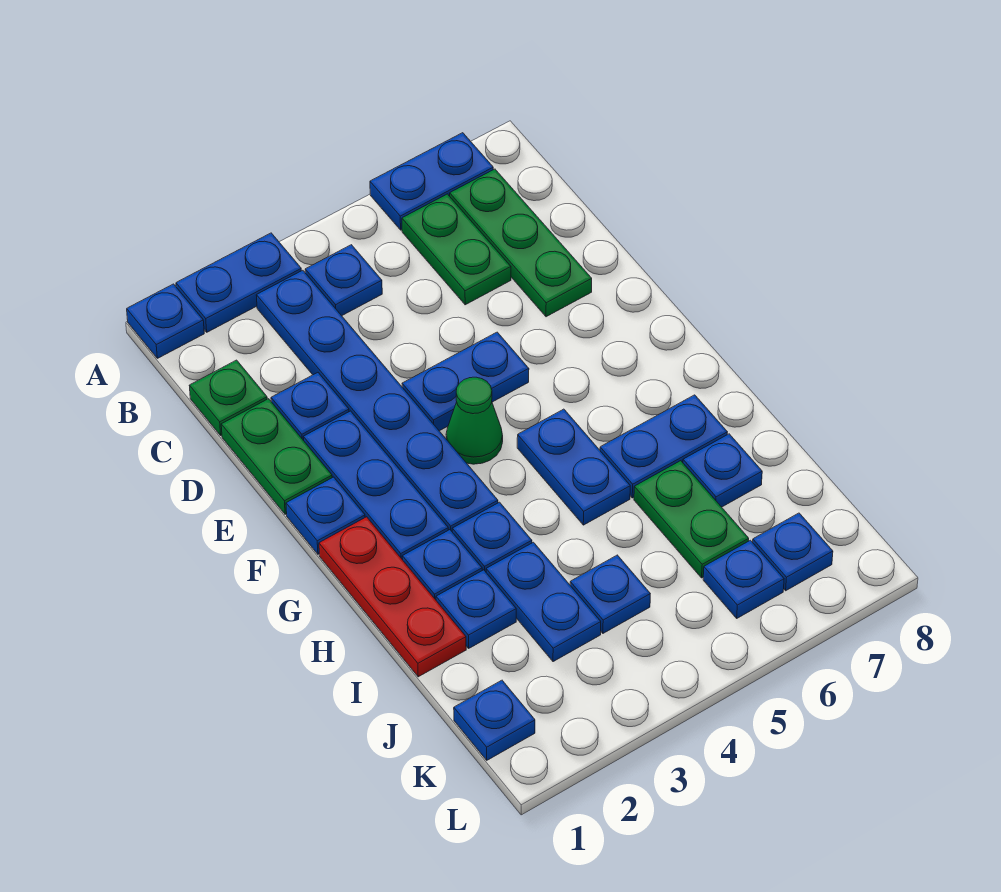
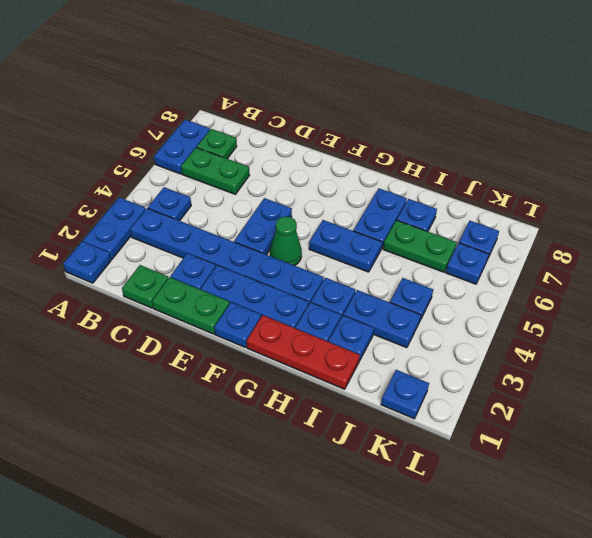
green plate B7:D7 level 1 -> green plate B7 level 1

